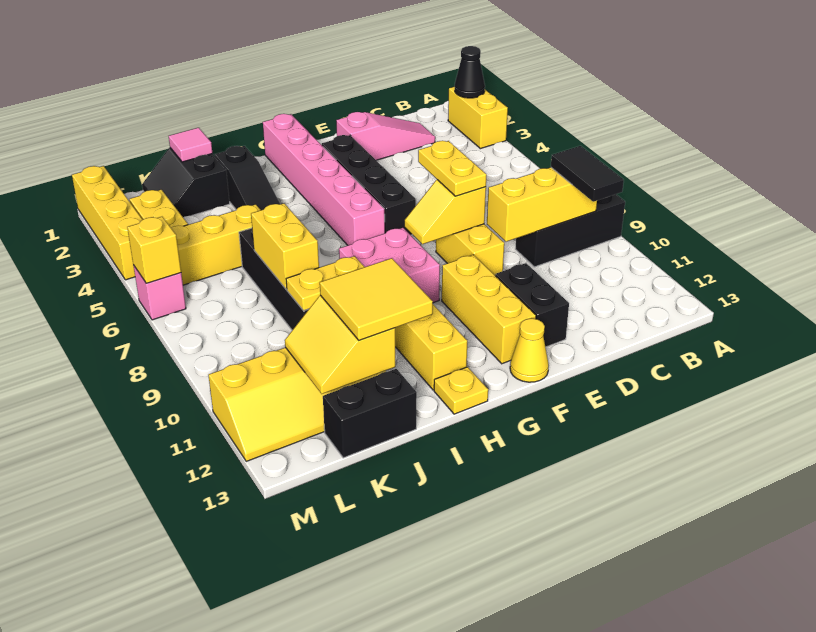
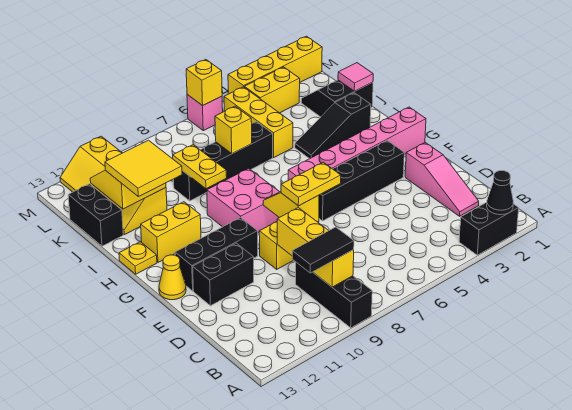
yellow brick A2:A3 level 1 -> black brick A2:A3 level 1
yellow brick F10:F12 level 1 -> black brick F10:F12 level 1
yellow brick J7:J8 level 2 -> yellow brick J7 level 2

